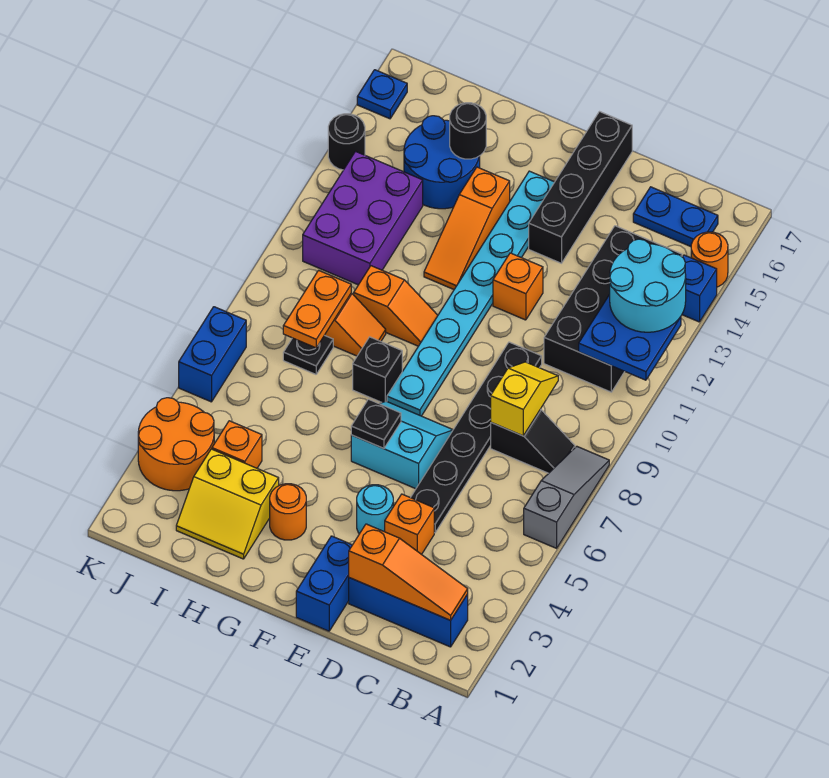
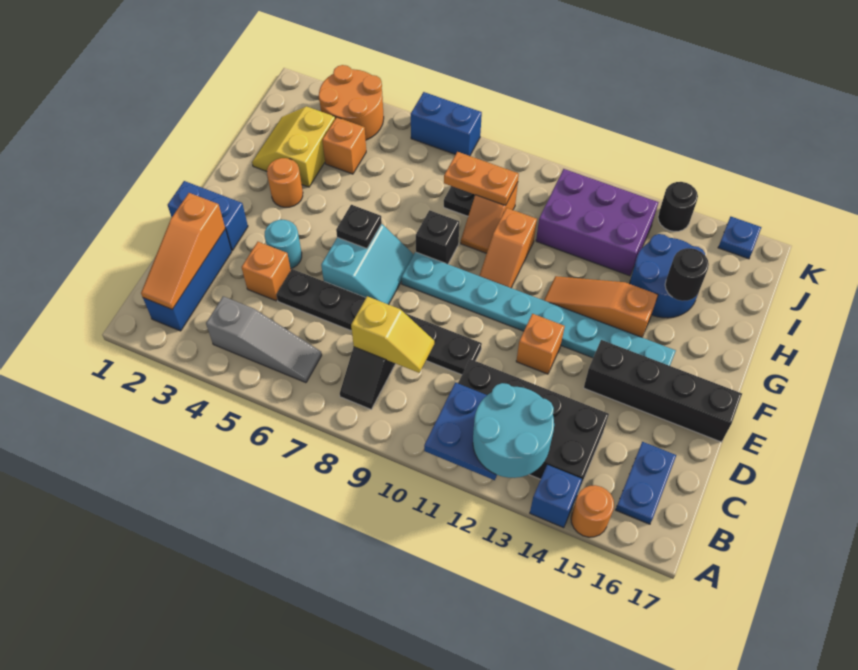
grey slope A6:A8 level 1 top 6 -> grey slope B4:B6 level 1 top 4

